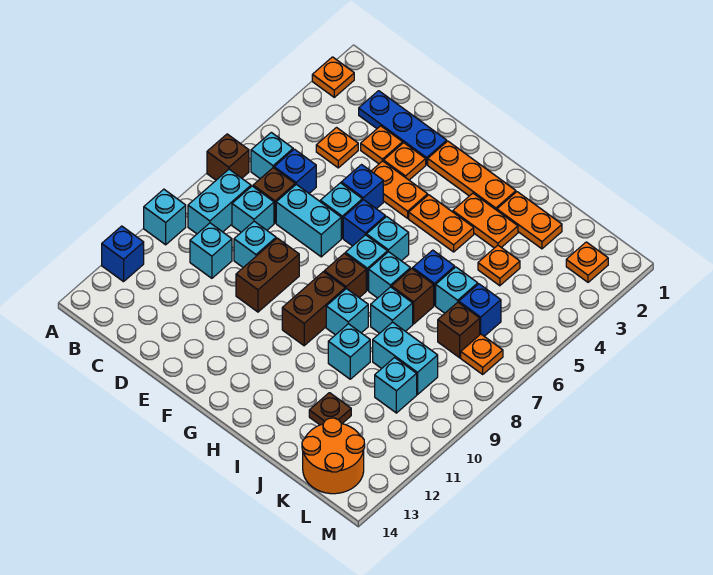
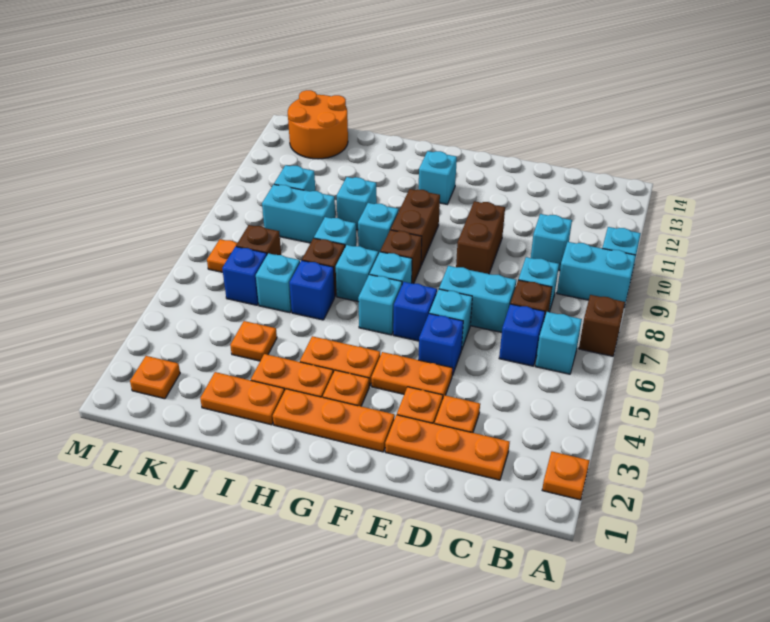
blue brick A12 level 1 -> none
cyan brick B8:B9 level 1 -> cyan brick A9:B9 level 1
blue plate C2:E2 level 1 -> orange plate C2:E2 level 1
orange plate C4 level 1 -> orange plate G3 level 1
cyan brick D9 level 1 -> cyan brick G12 level 1
brown plate J12 level 1 -> none

